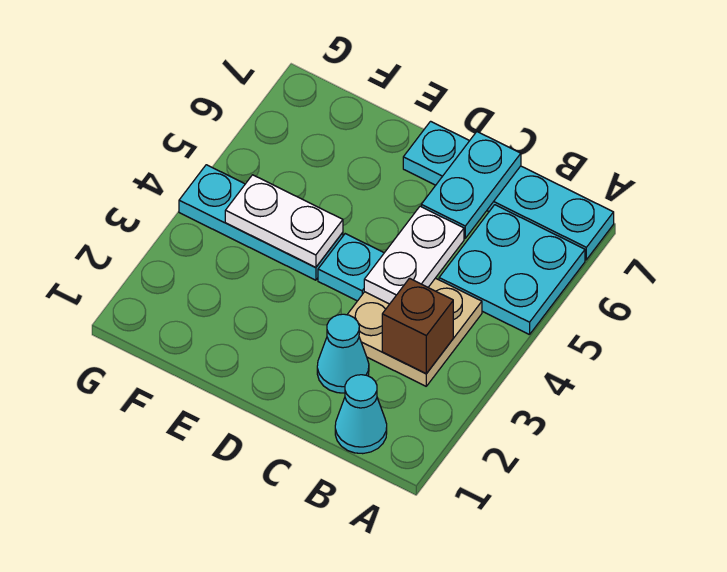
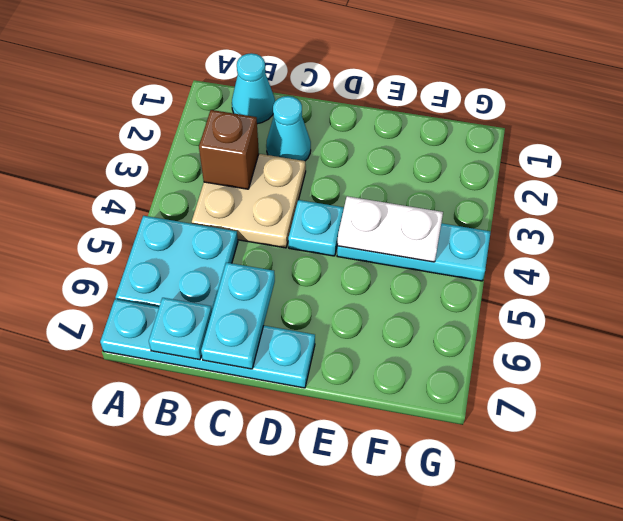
none -> cyan plate B7 level 2
white plate C4:C5 level 2 -> none

